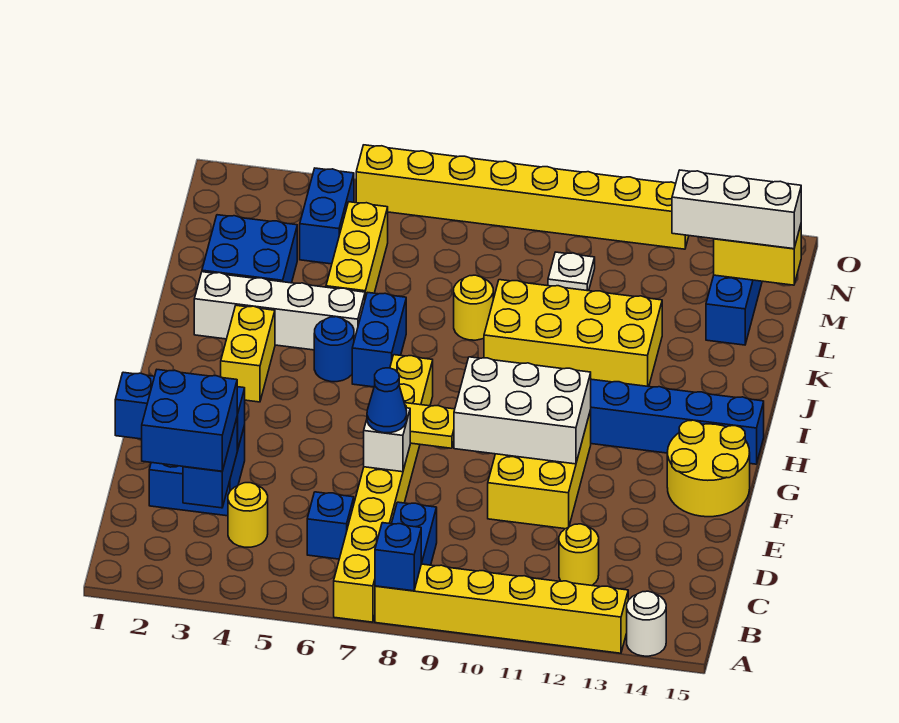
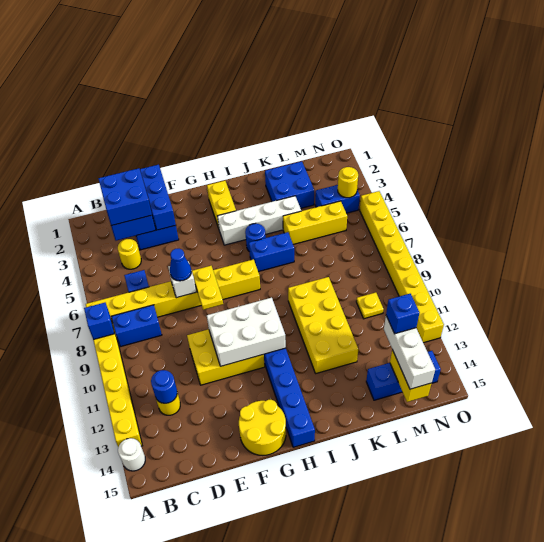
none -> blue round brick C12 level 2
white brick F9:G11 level 2 -> white brick F10:H11 level 2
yellow brick H3:I3 level 1 -> yellow brick H2:H3 level 1
white brick J2:J5 level 1 -> white brick H4:K4 level 1
yellow round brick K8 level 1 -> yellow round brick N4 level 2
white plate M10 level 1 -> yellow plate M10 level 1
none -> blue brick M13 level 4

